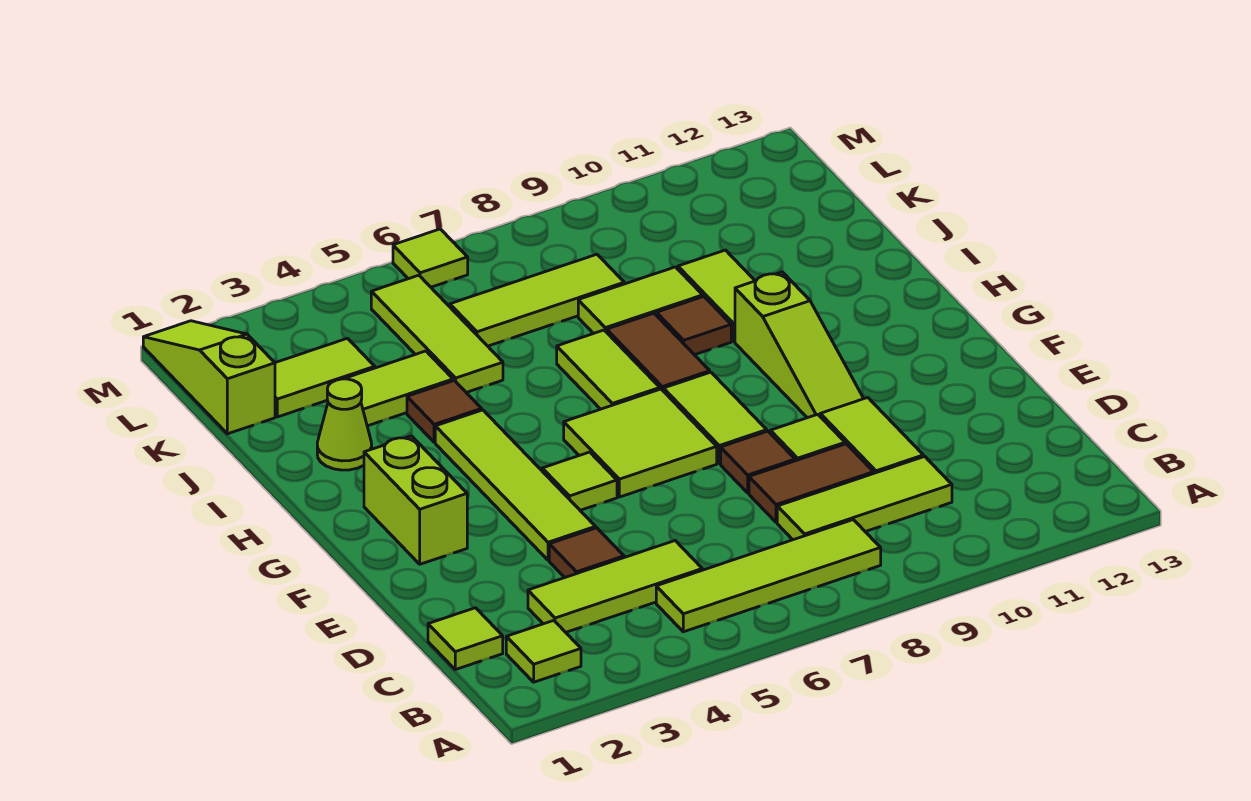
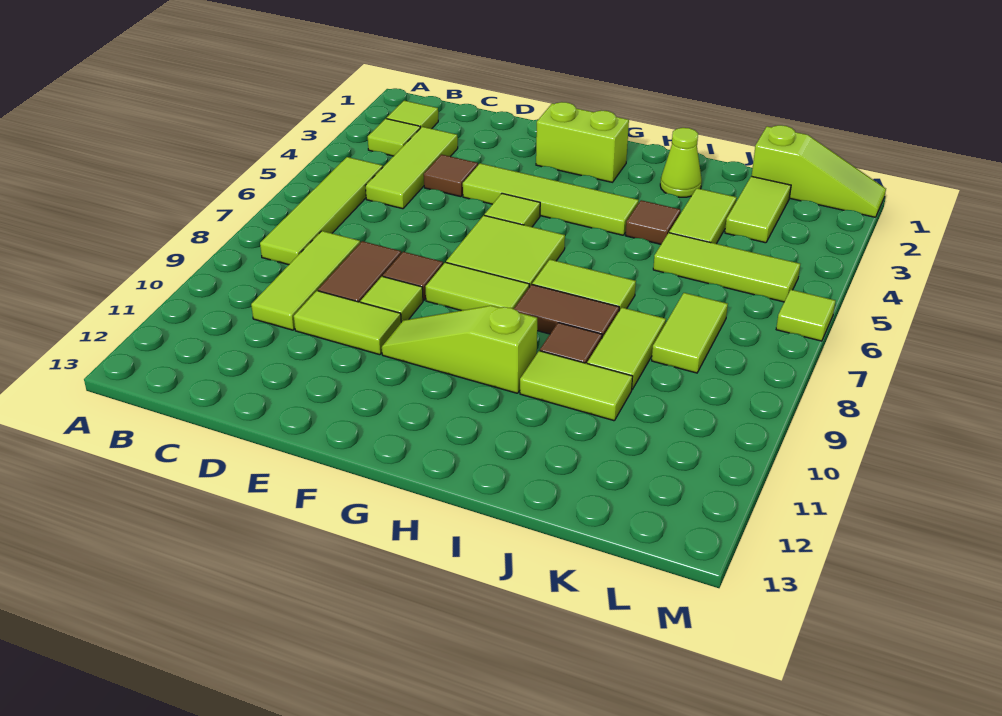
lime tile C1 level 1 -> lime tile B3 level 1
lime tile K6:K8 level 1 -> lime tile K7:K8 level 1

